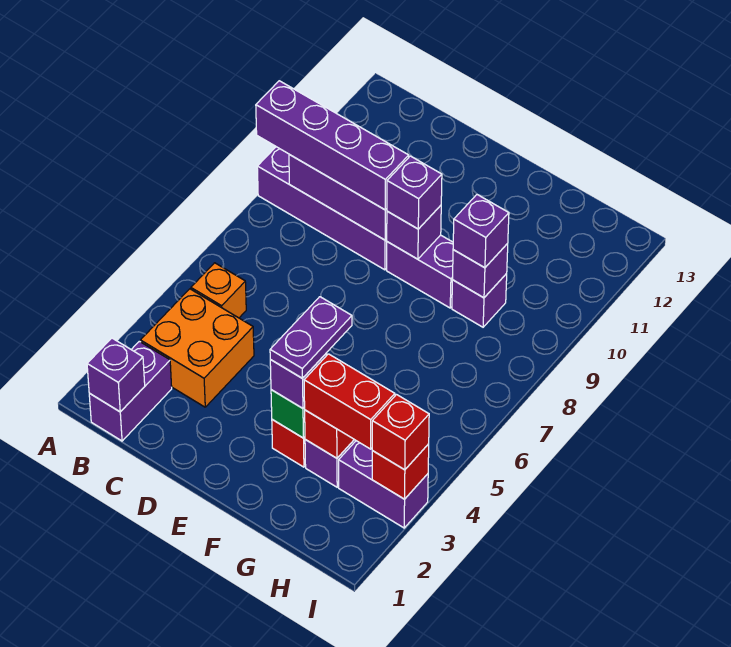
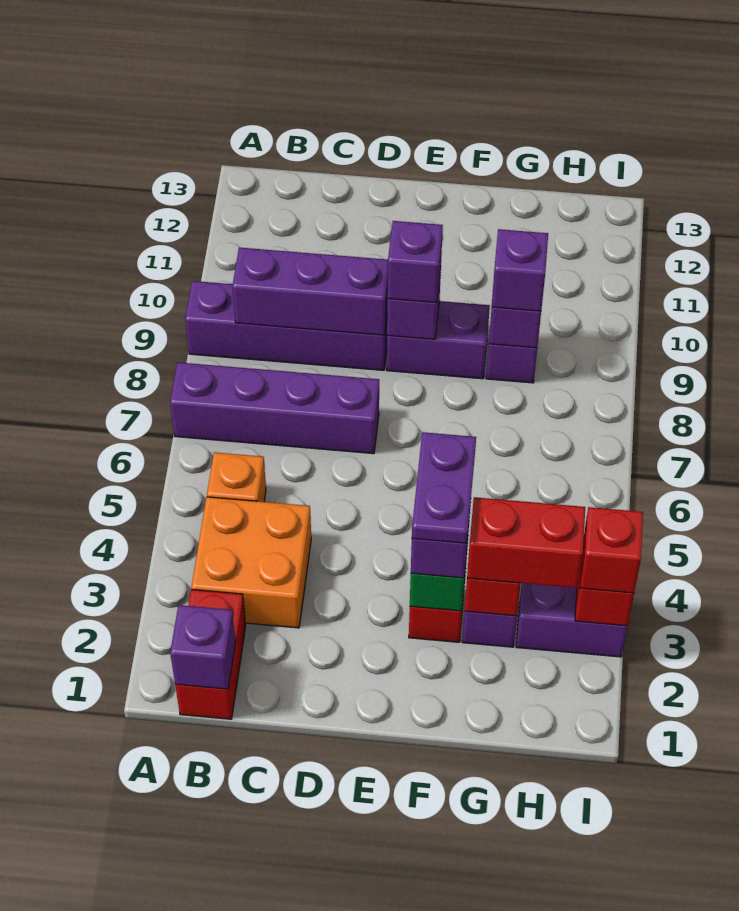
purple brick A9:D9 level 3 -> purple brick A7:D7 level 1
purple brick B1:B2 level 1 -> red brick B1:B2 level 1

